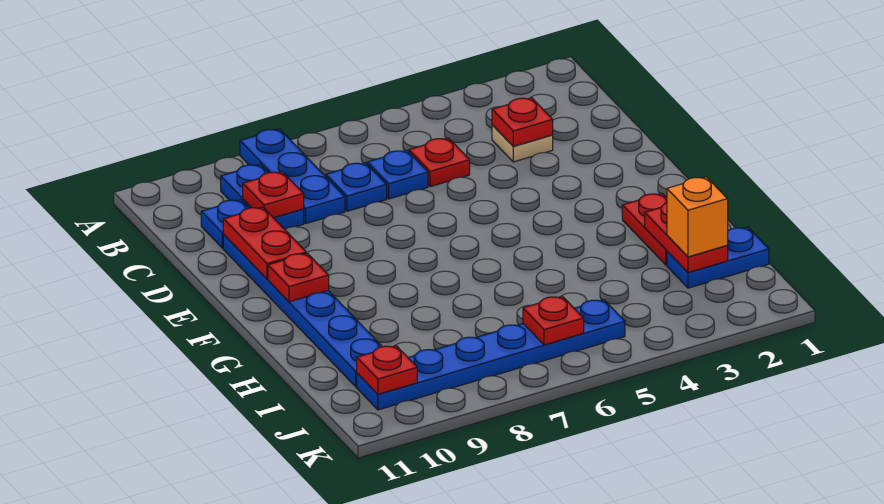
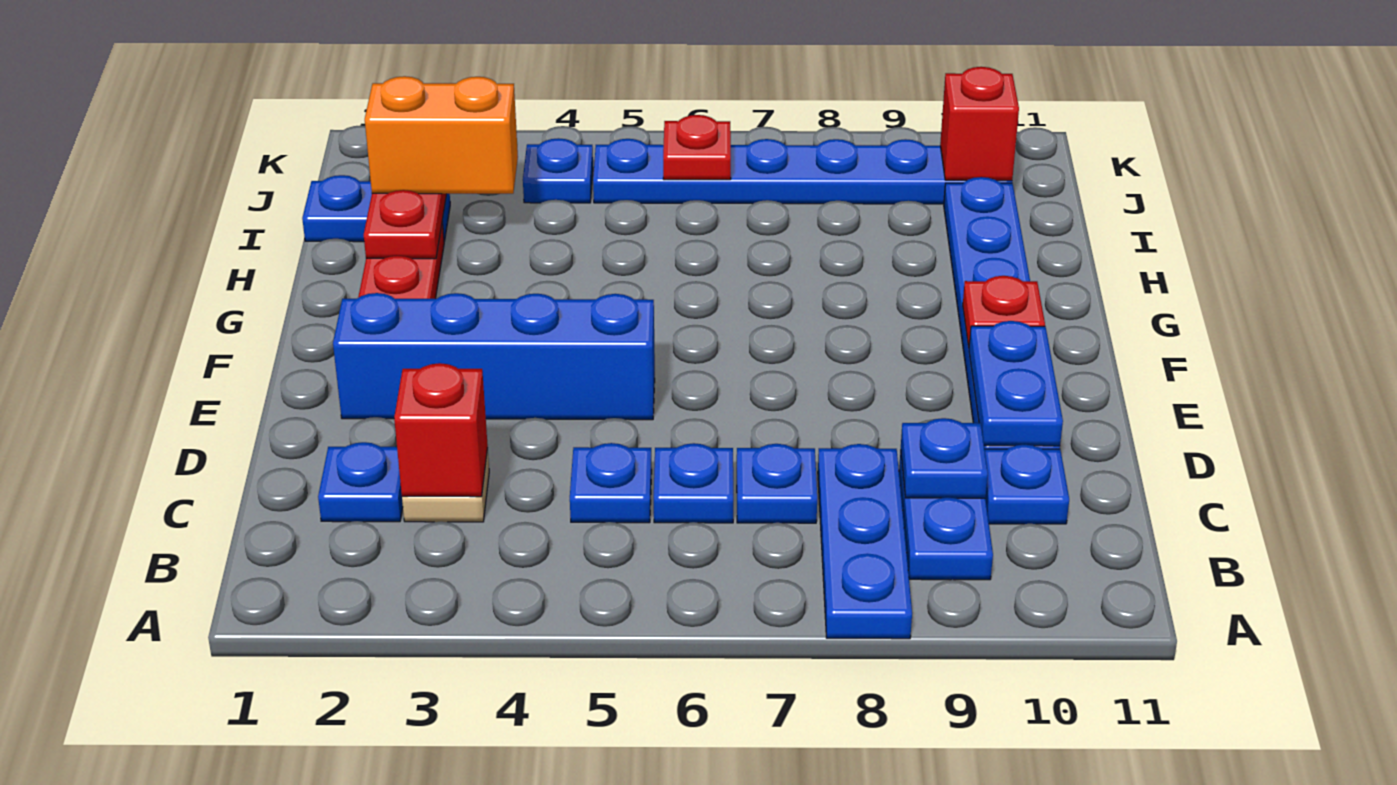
none -> blue plate C2 level 1
red plate C3 level 2 -> red brick C3 level 2
red plate C5 level 1 -> blue plate C5 level 1
red plate C9 level 2 -> blue plate C9 level 2
red plate D10:E10 level 2 -> blue plate D10:E10 level 2
none -> blue brick E2:E5 level 1
orange brick I2 level 3 -> orange brick I2:I3 level 3
none -> blue plate J4 level 1
red plate J10 level 2 -> red brick J10 level 2

